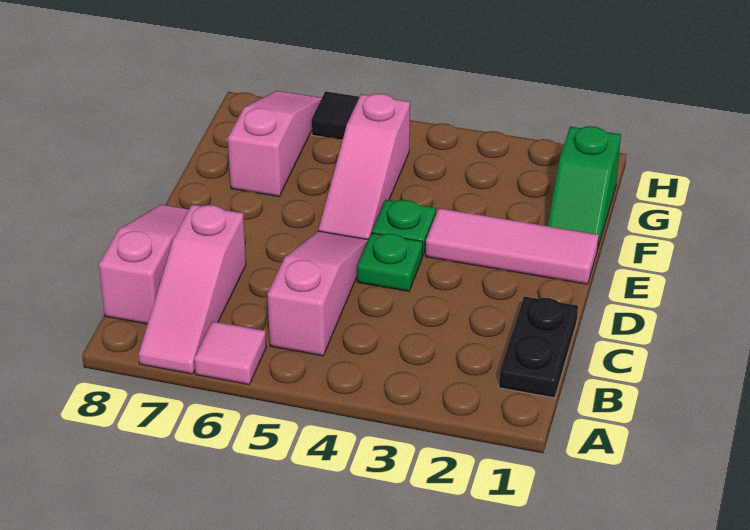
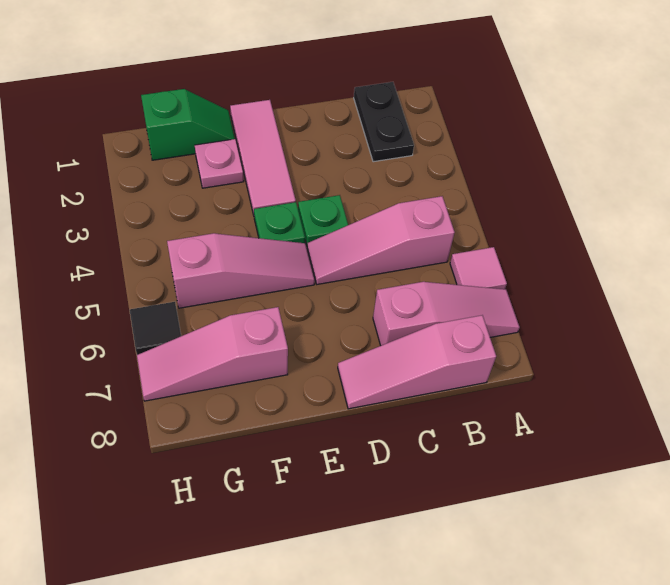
black plate B1:C1 level 1 -> black plate B1:B2 level 1
none -> pink plate F2 level 1

